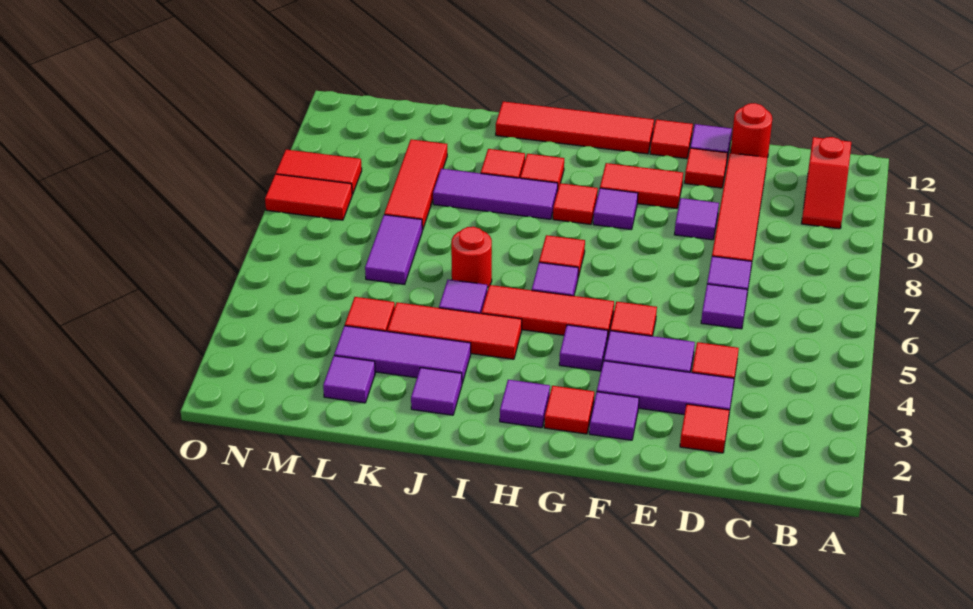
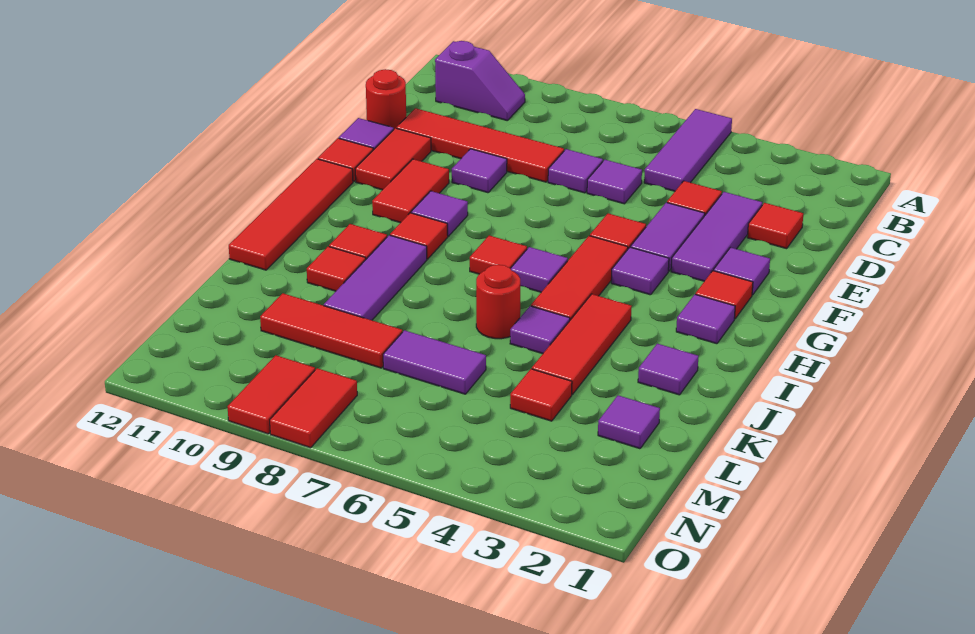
red slope B10:B11 level 1 top 11 -> purple slope B10:B11 level 1 top 11
red tile E11 level 1 -> red tile E11:F11 level 1
purple tile J3:L3 level 1 -> purple tile A5:C5 level 1

